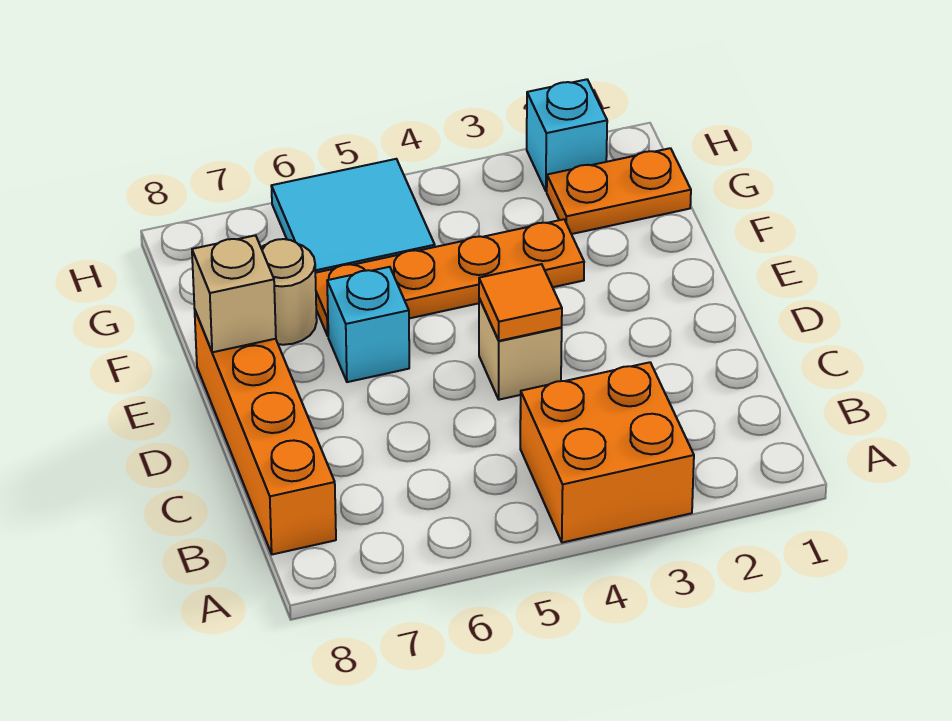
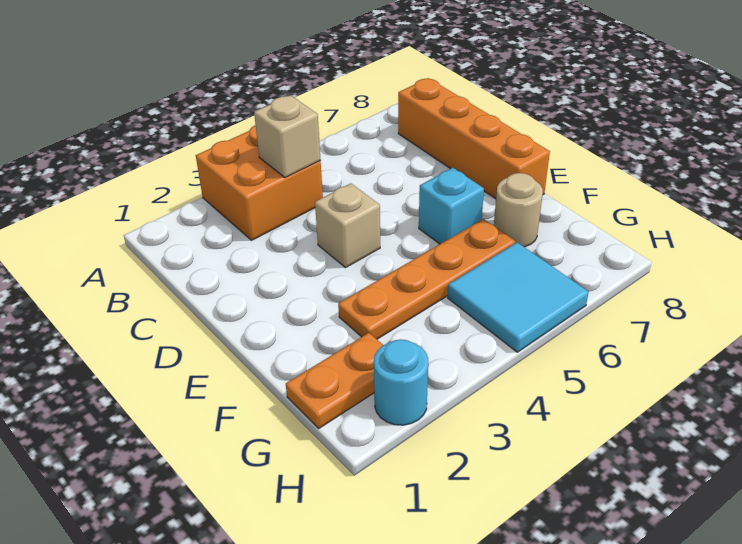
orange tile D4 level 2 -> none
tan brick E8 level 2 -> tan brick B4 level 2
cyan brick H2 level 1 -> cyan round brick H2 level 1

